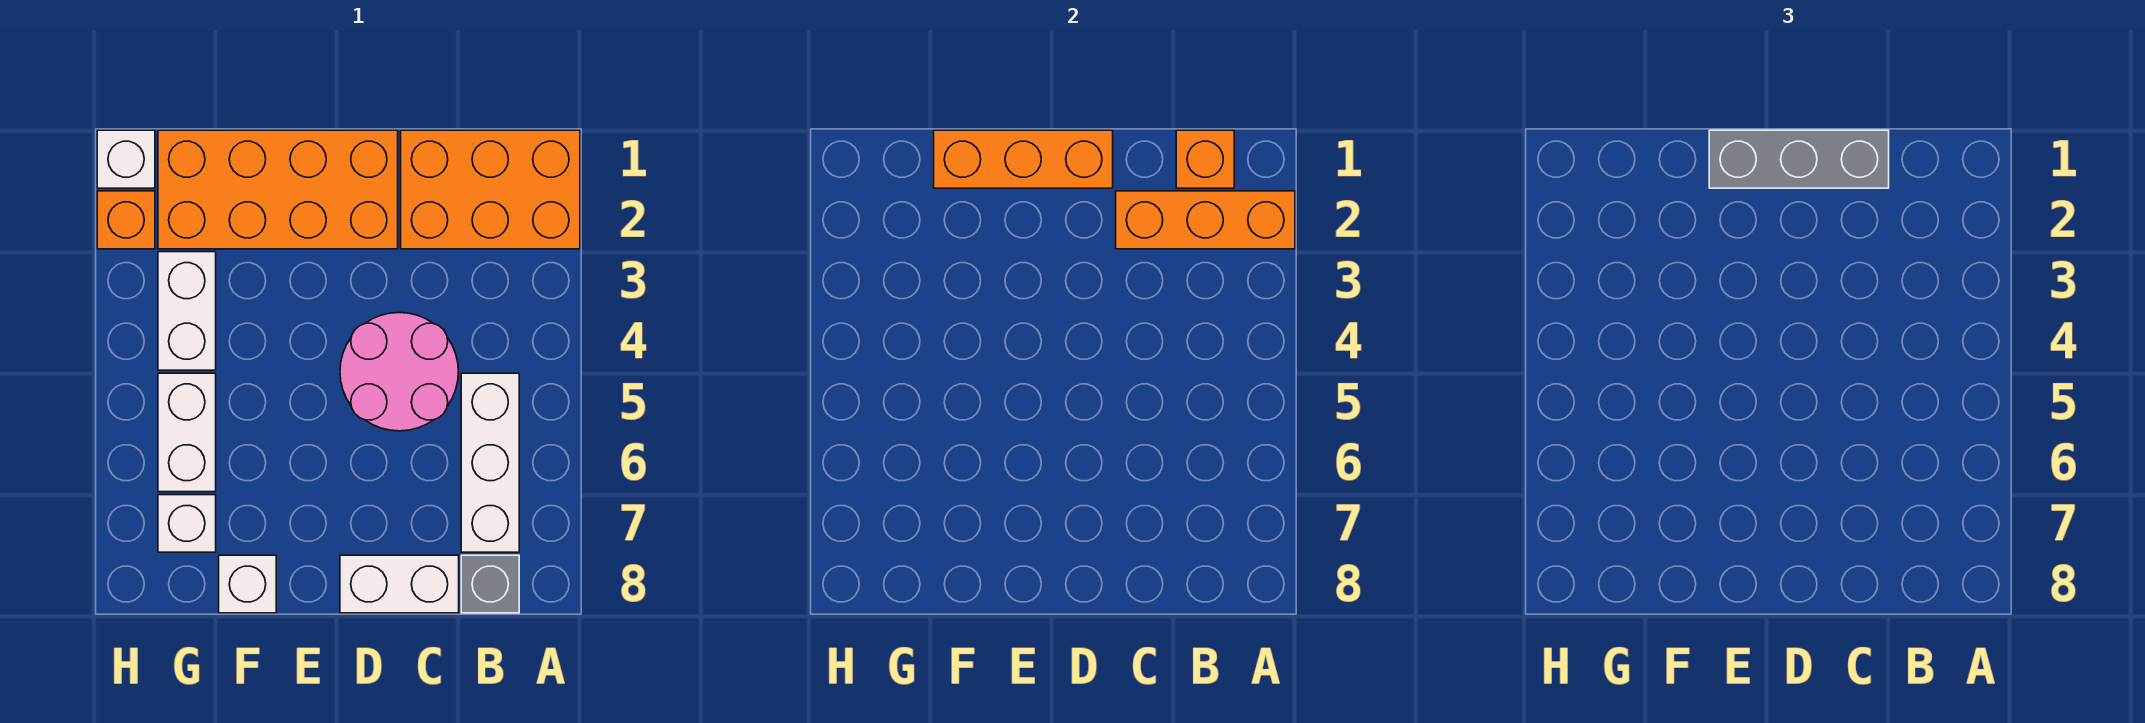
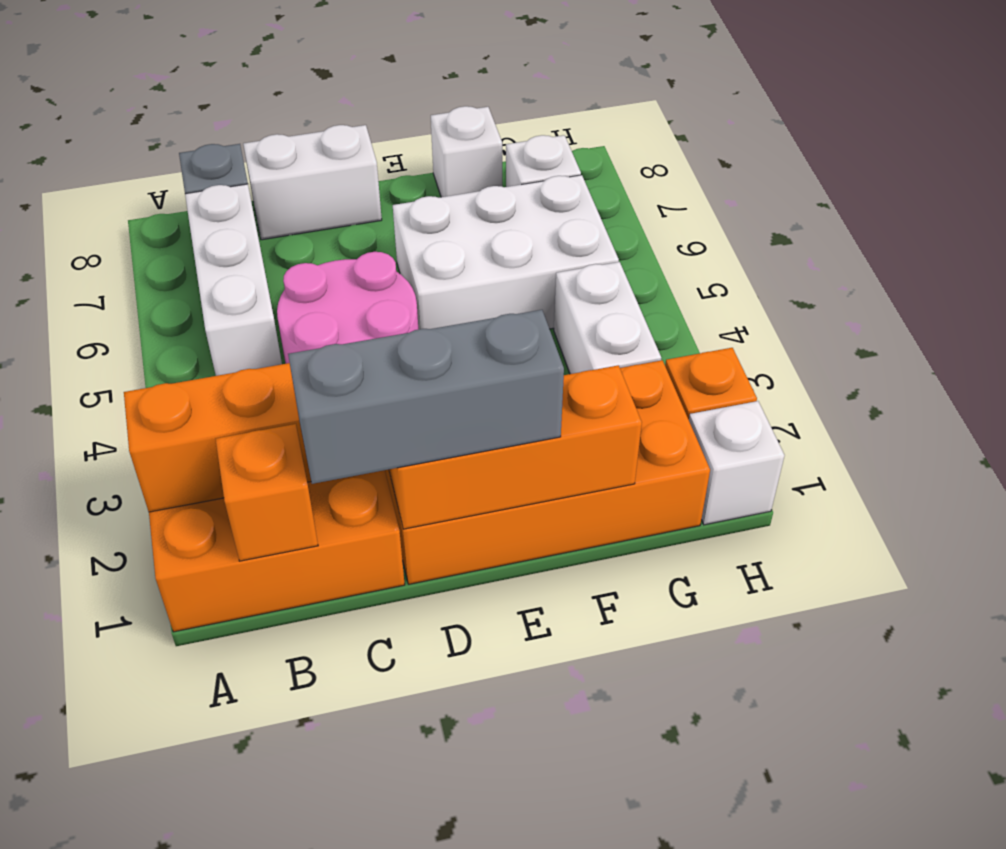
white brick G5:G6 level 1 -> white brick E5:G6 level 1

